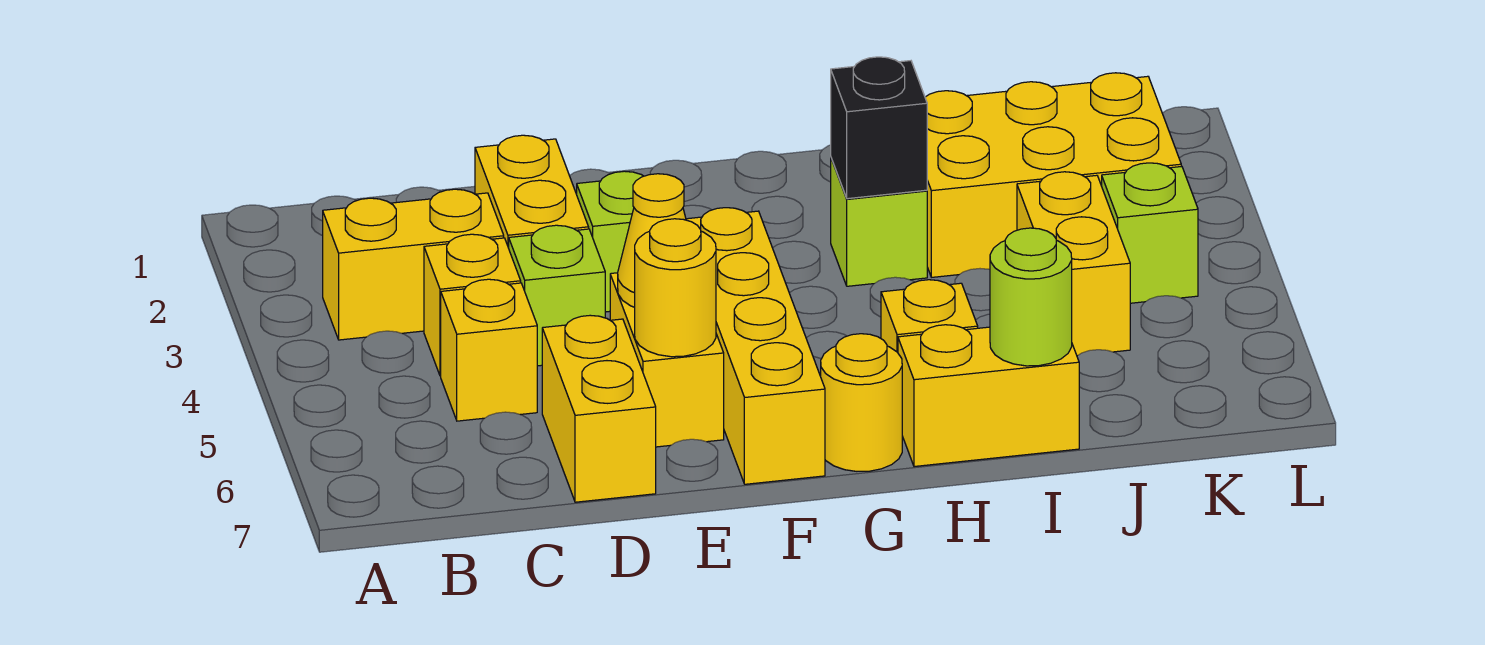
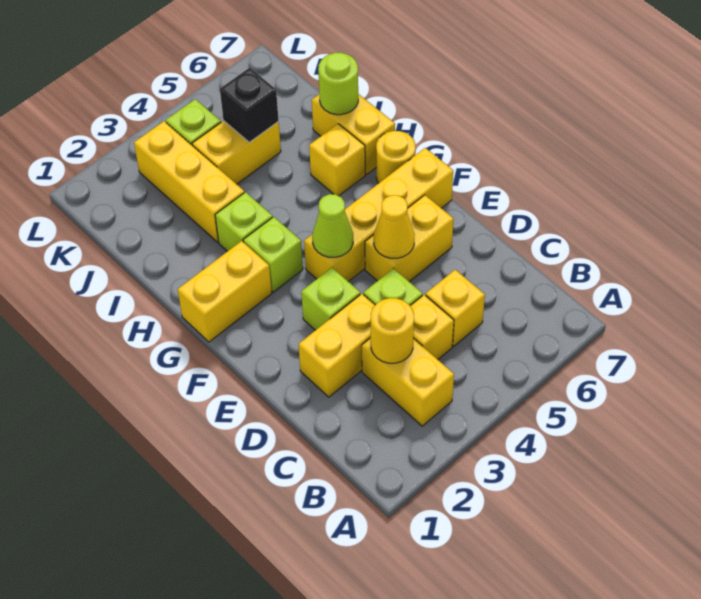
yellow brick D6:D7 level 1 -> yellow brick G1:G2 level 1
yellow round brick E6 level 2 -> yellow round brick C3 level 2
none -> lime cone F4 level 2
none -> lime brick G3 level 1
black brick H3 level 2 -> black brick J5 level 2
yellow brick I2:K3 level 1 -> yellow brick I3:K3 level 1

